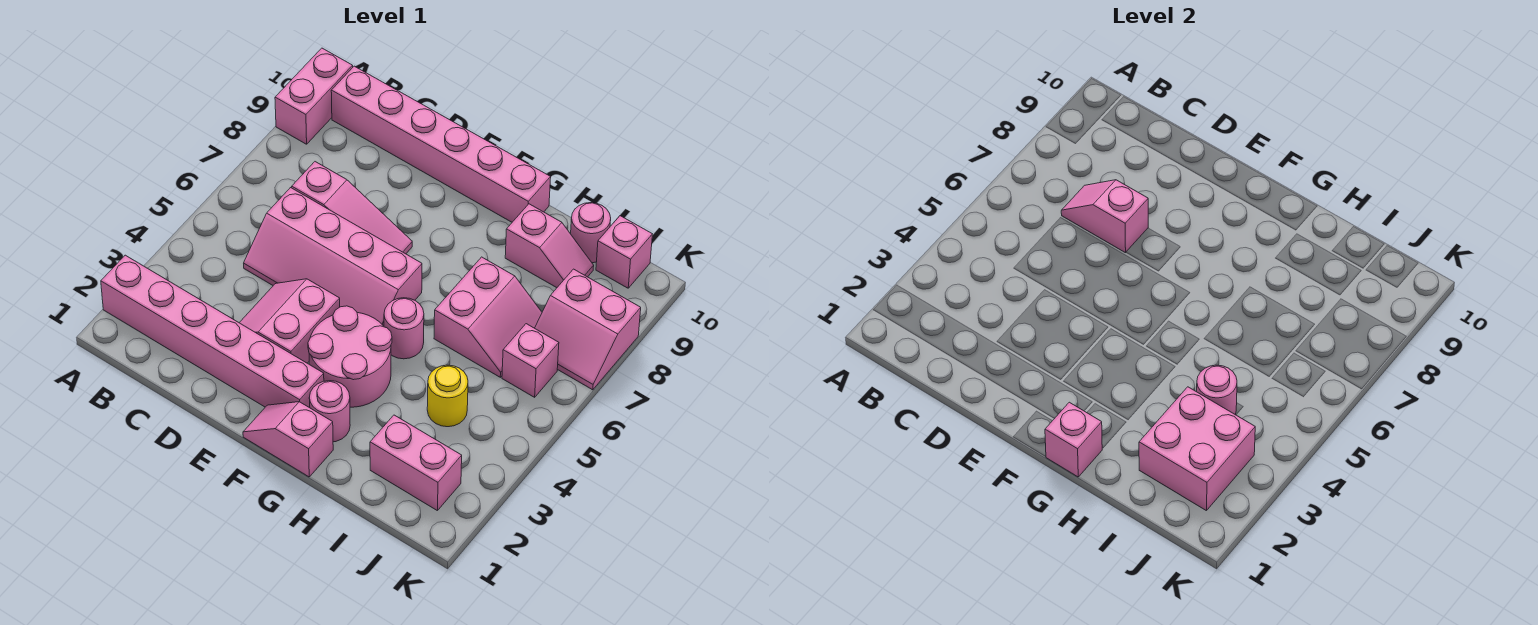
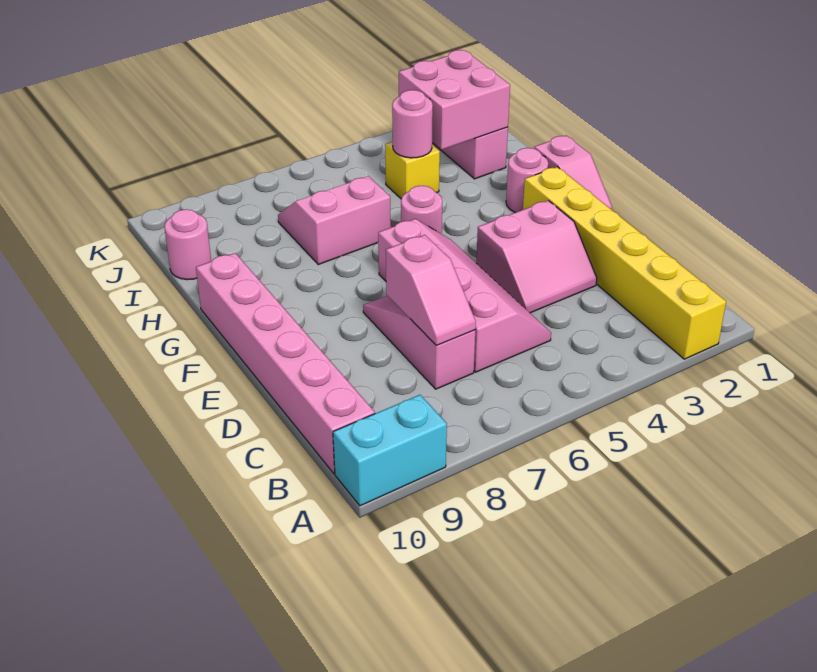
pink brick A2:F2 level 1 -> yellow brick A2:F2 level 1
pink brick A9:A10 level 1 -> cyan brick A9:A10 level 1
pink round brick F3:G4 level 1 -> none
pink brick G1 level 2 -> none
pink slope H9:I9 level 1 top H -> none
yellow round brick I4 level 1 -> yellow brick I4 level 1
pink brick J6 level 1 -> none
pink slope J7:K8 level 1 top 8 -> none
pink brick J10 level 1 -> none

